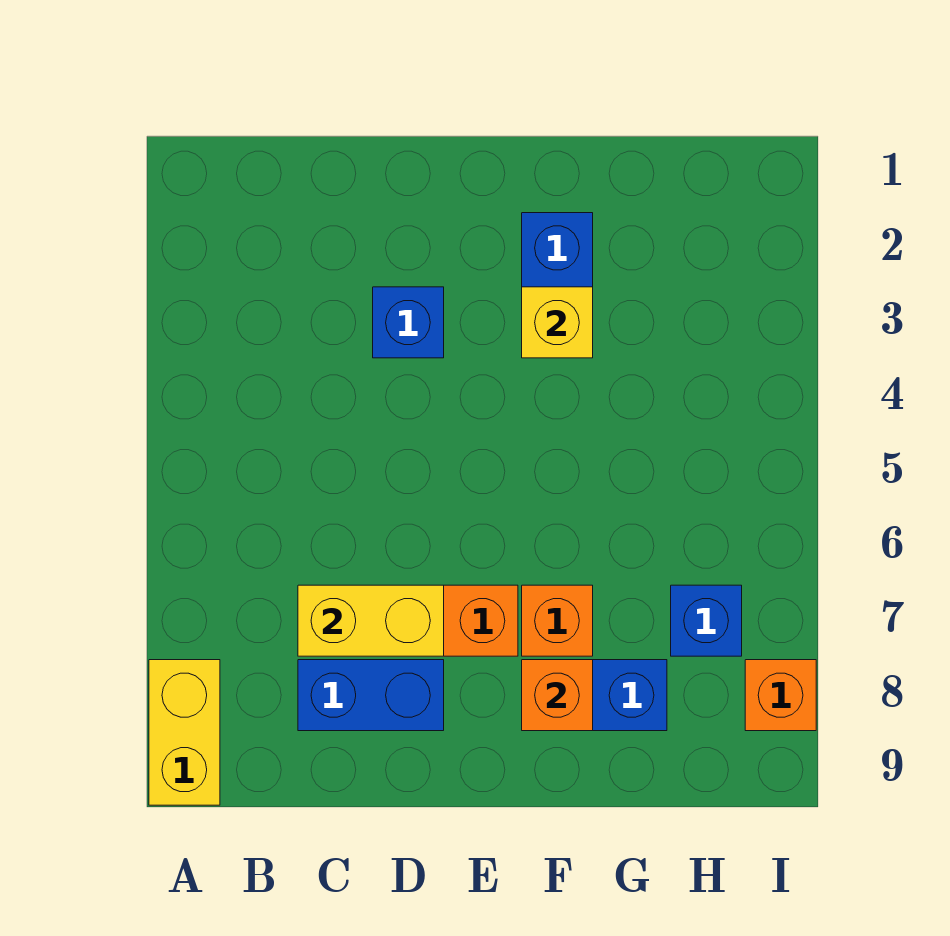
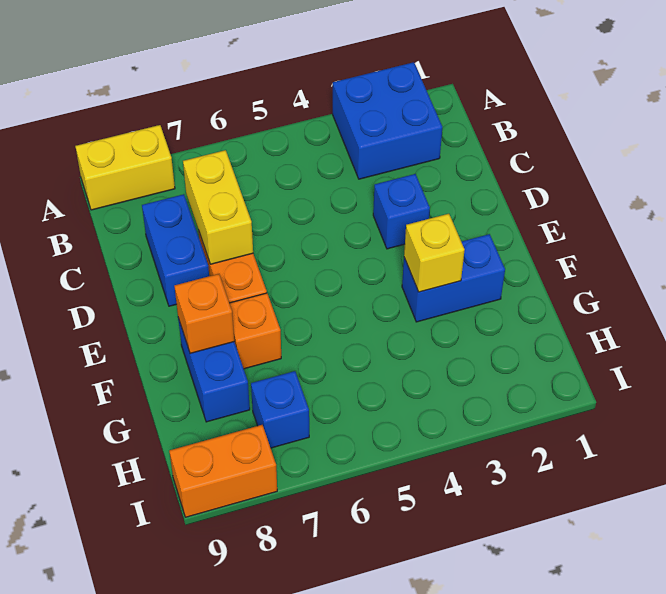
none -> blue brick A2:B3 level 1
orange brick I8 level 1 -> orange brick I8:I9 level 1

